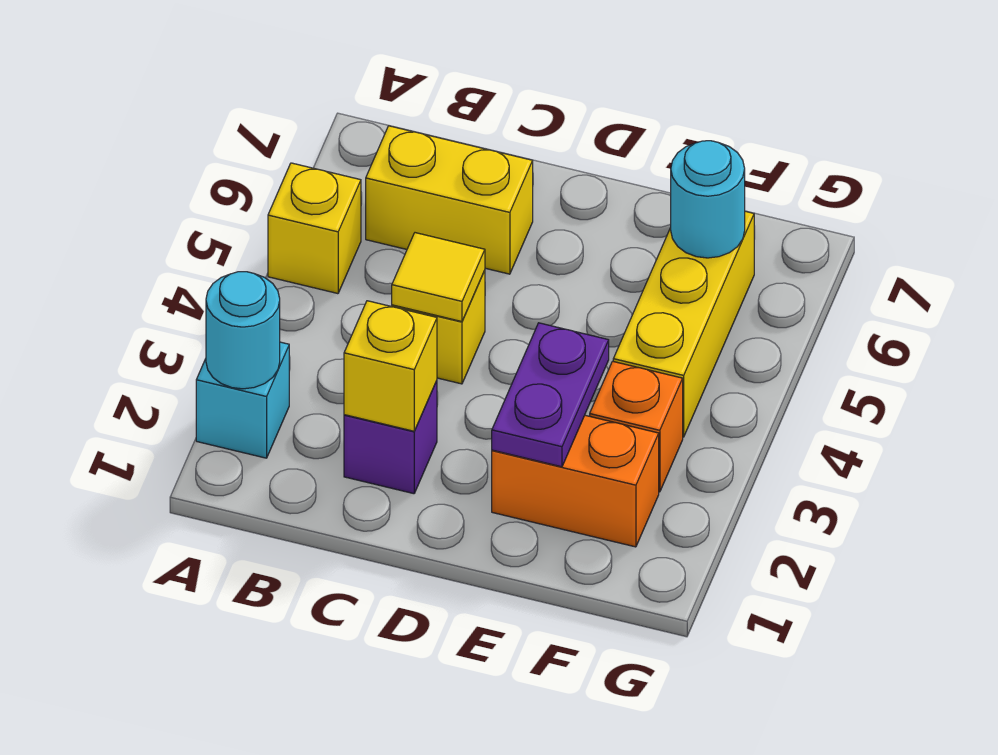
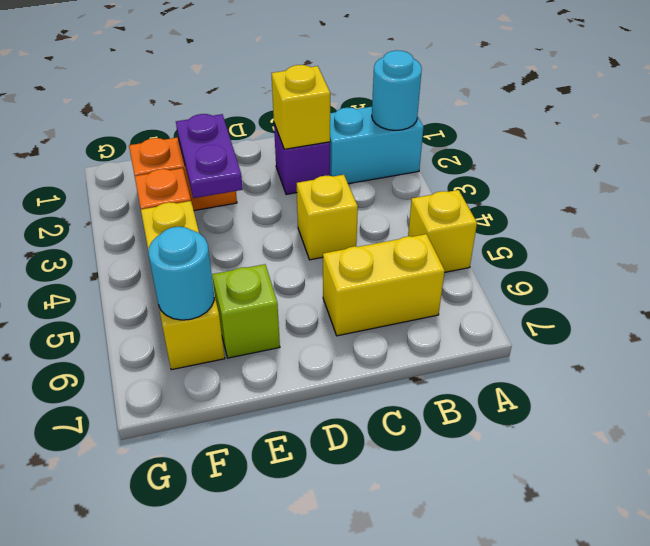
cyan brick A2 level 1 -> cyan brick A2:B2 level 1
yellow tile C4 level 2 -> none
none -> lime brick E6 level 1

